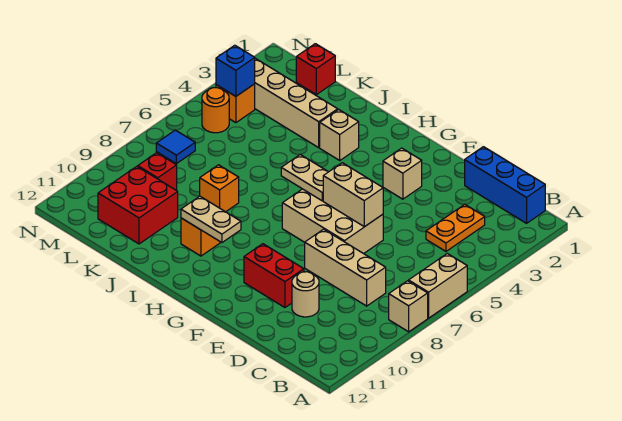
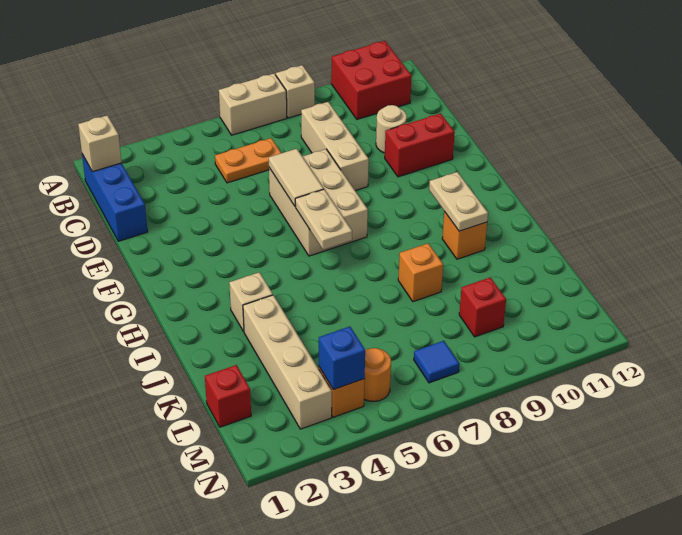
orange plate C3:C4 level 1 -> orange plate C5:C6 level 1
tan brick E6:F6 level 2 -> tan tile E6:F6 level 2
red brick E10:F10 level 1 -> red brick E10:E11 level 1
tan brick F3 level 1 -> tan brick B1 level 2
red brick K10:L11 level 1 -> red brick A10:B11 level 1

